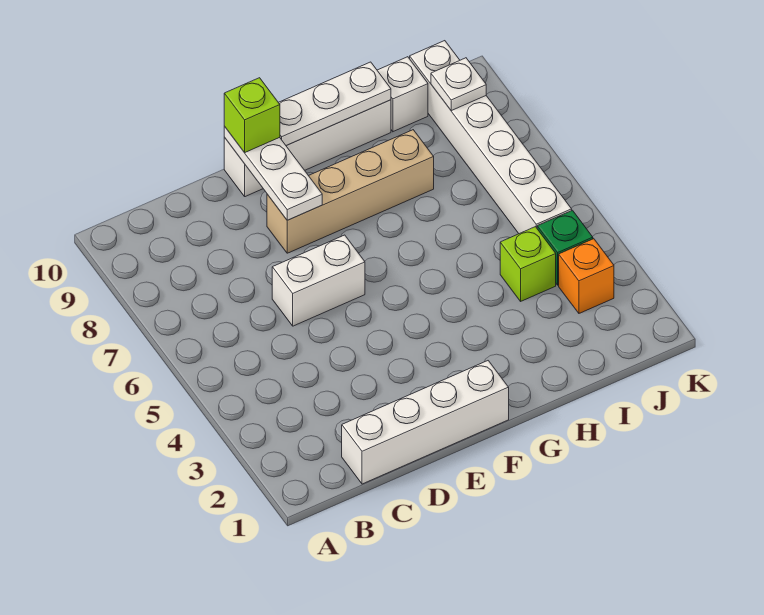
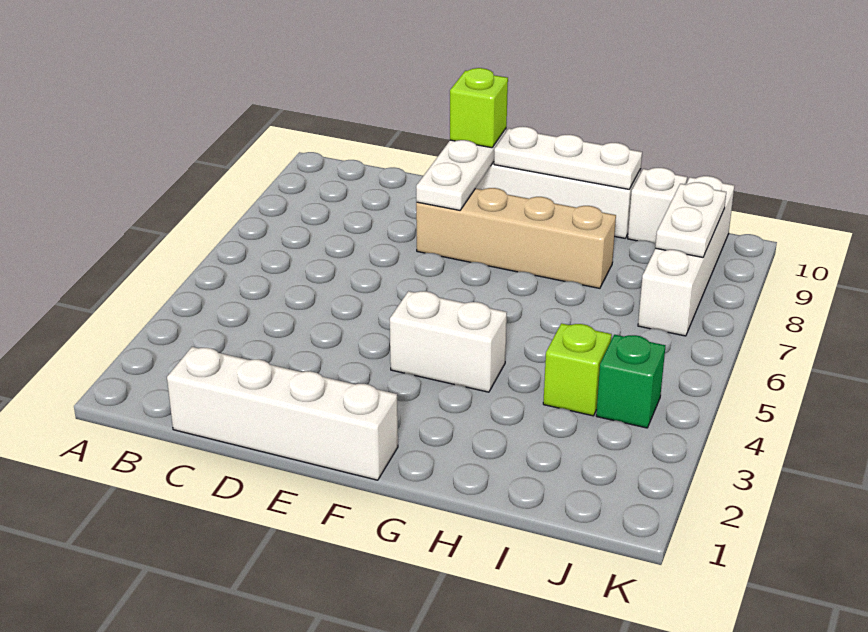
white brick D6:E6 level 1 -> white brick F4:G4 level 1
orange brick J3 level 1 -> none
white brick J5:J10 level 1 -> white brick J7:J10 level 1
white plate J9 level 2 -> white plate J8:J9 level 2

